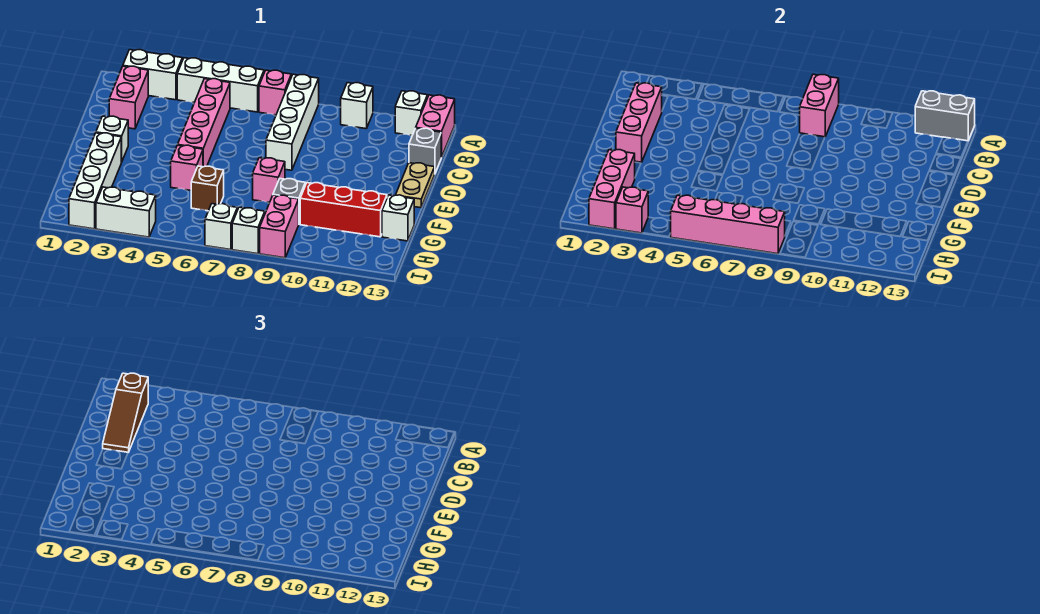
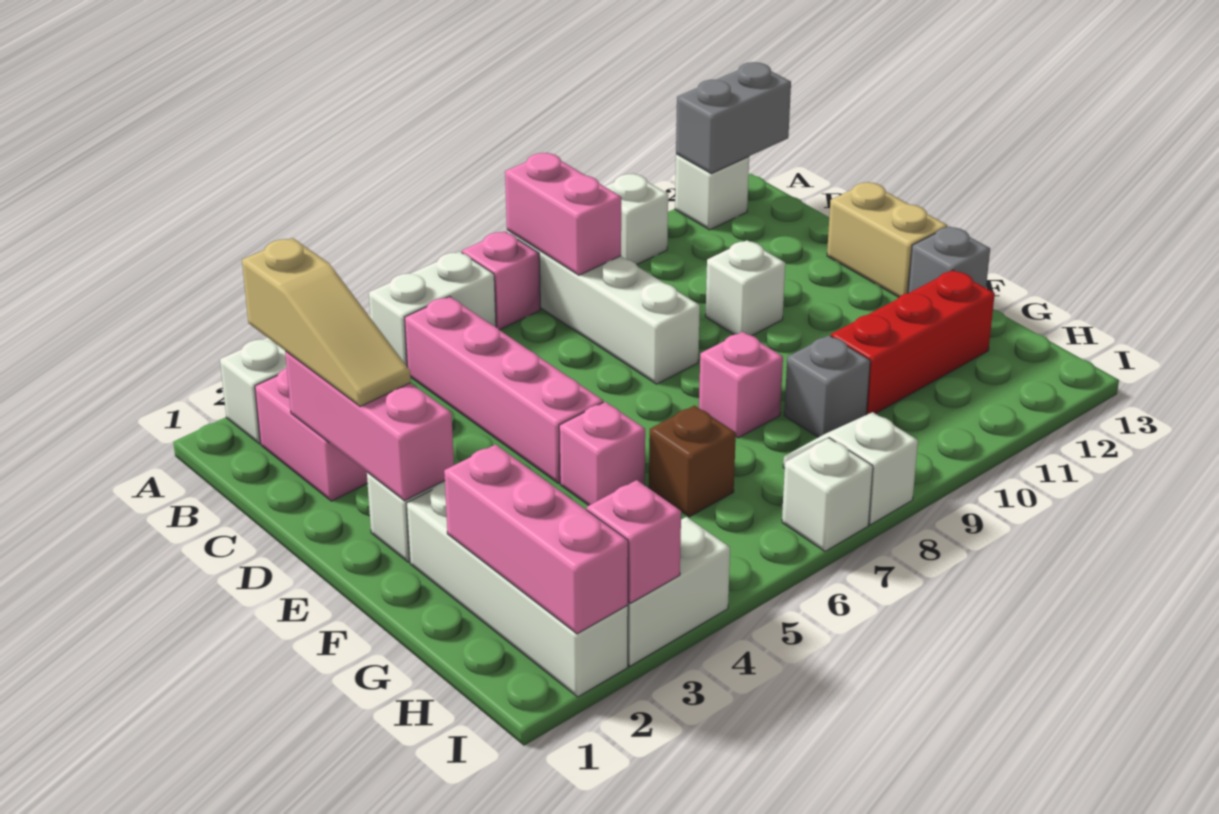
white brick A4:A6 level 1 -> white brick A5:A6 level 1
pink brick A13:B13 level 1 -> none
brown slope B2:D2 level 3 top B -> tan slope B2:D2 level 3 top B
grey brick C13 level 1 -> grey brick F13 level 1
tan plate D13:E13 level 1 -> tan brick D13:E13 level 1
white brick G13 level 1 -> white brick D10 level 1
pink brick H9:I9 level 1 -> none
pink brick I5:I8 level 2 -> none

